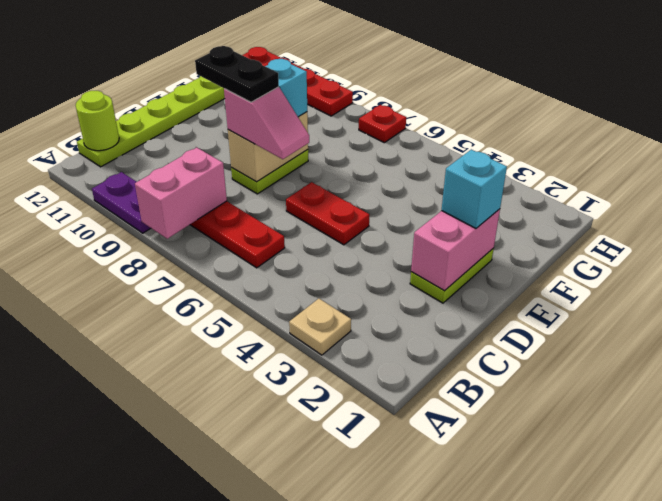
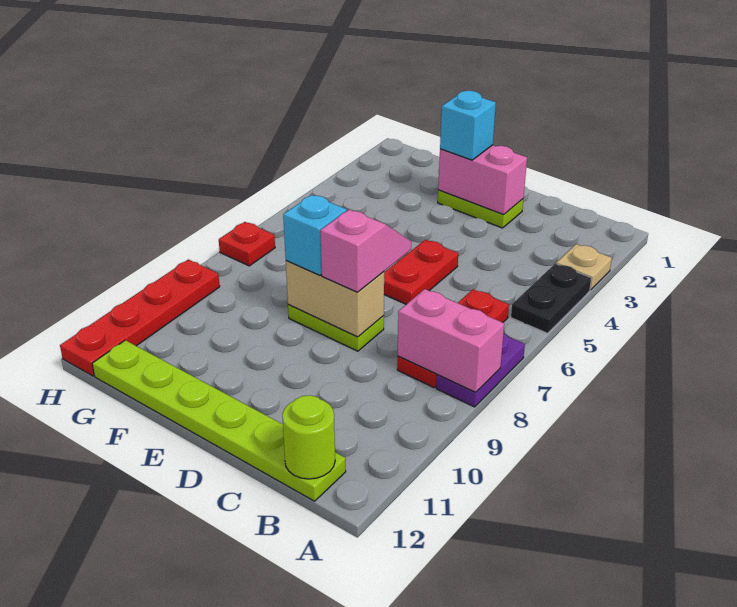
purple plate A9:A10 level 1 -> purple plate A7:A8 level 1
black plate D8:D9 level 4 -> black plate A4:A5 level 1

